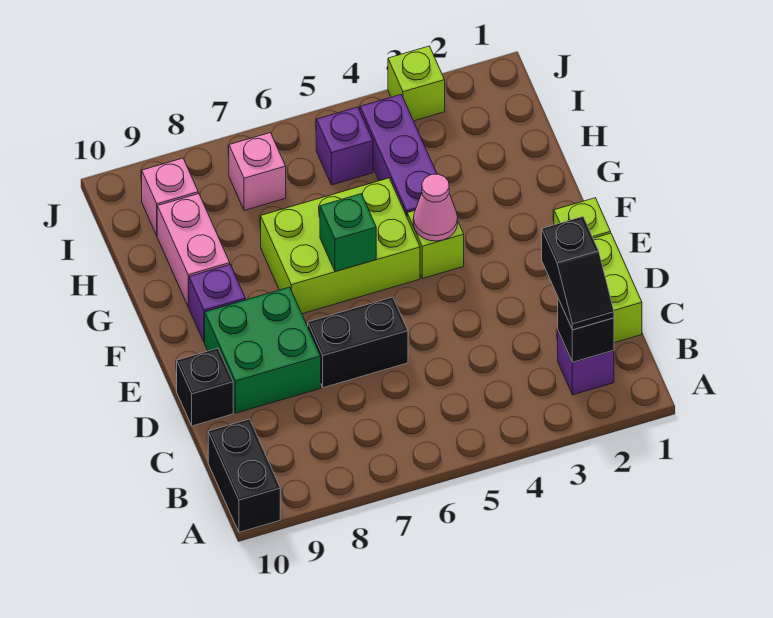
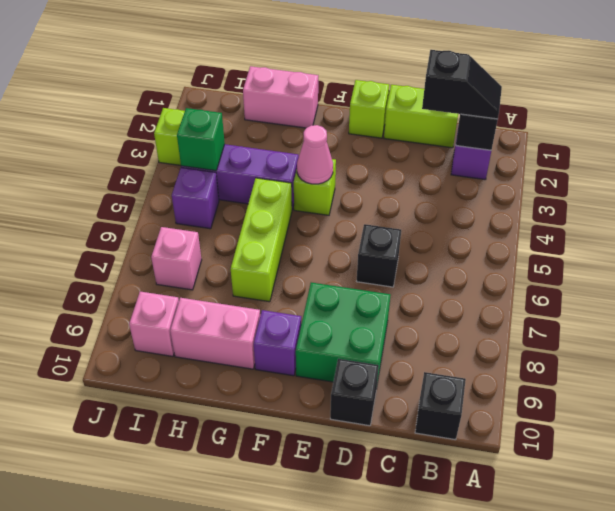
black brick A10:B10 level 1 -> black brick B10 level 1
black brick D6:D7 level 1 -> black brick D6 level 1
lime brick F5:G7 level 1 -> lime brick G5:G7 level 1
green brick F6 level 2 -> green brick I4 level 2
none -> pink brick G1:H1 level 1

